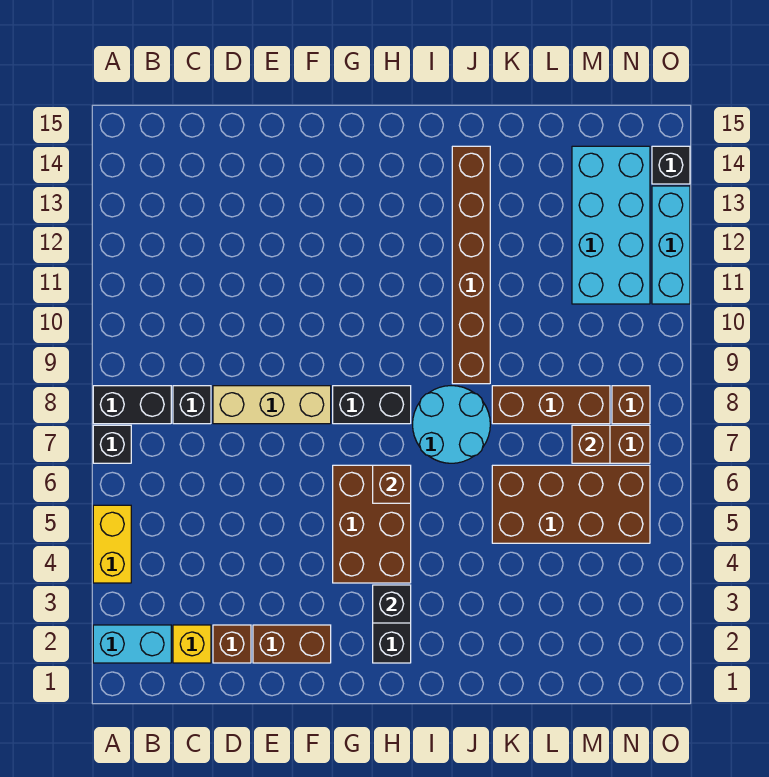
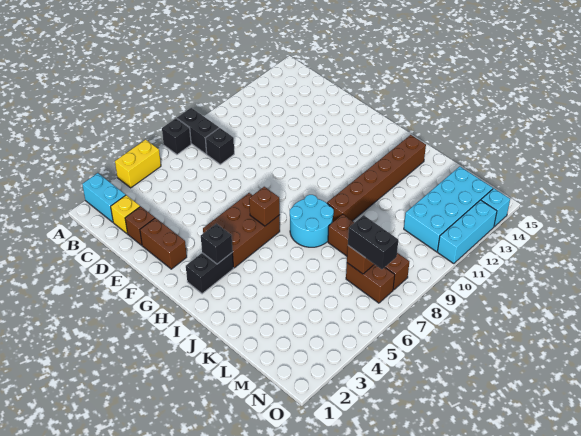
tan brick D8:F8 level 1 -> none
black brick G8:H8 level 1 -> black brick M7:N7 level 3
brown brick K5:N6 level 1 -> none
black brick O14 level 1 -> cyan brick O14 level 1

